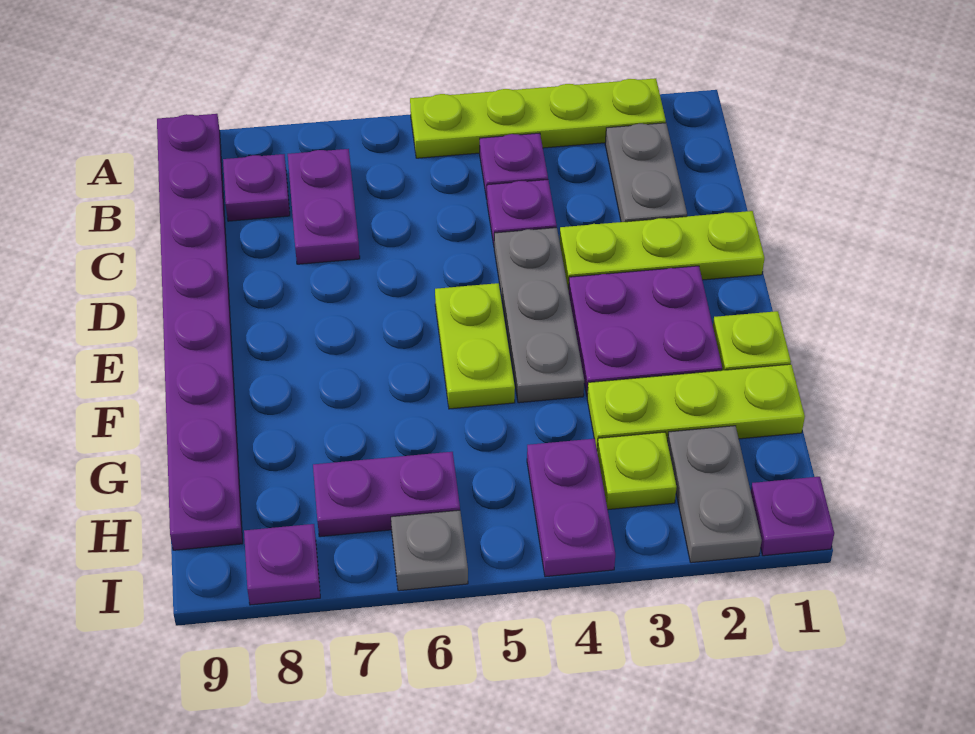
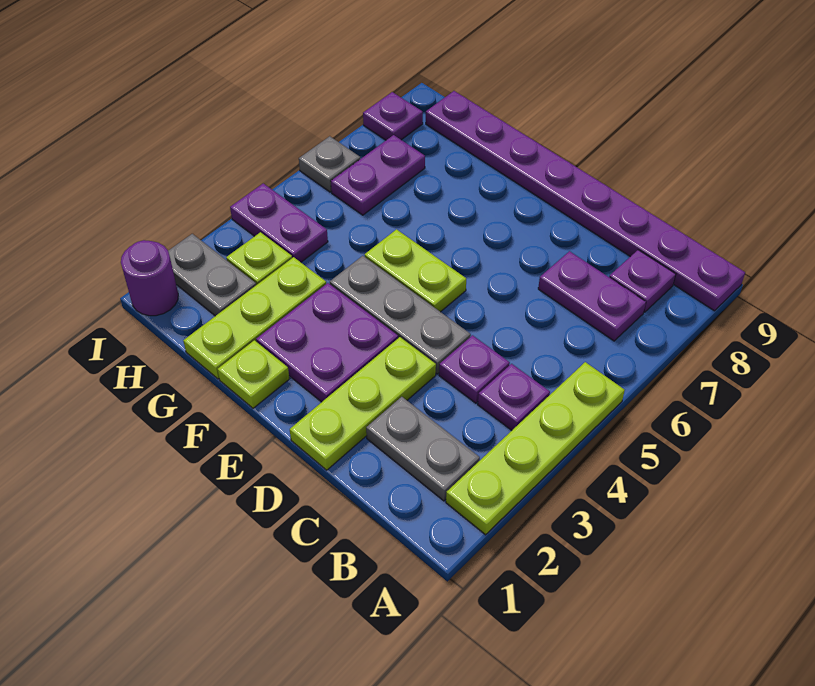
purple plate I1 level 1 -> purple round brick I1 level 1

